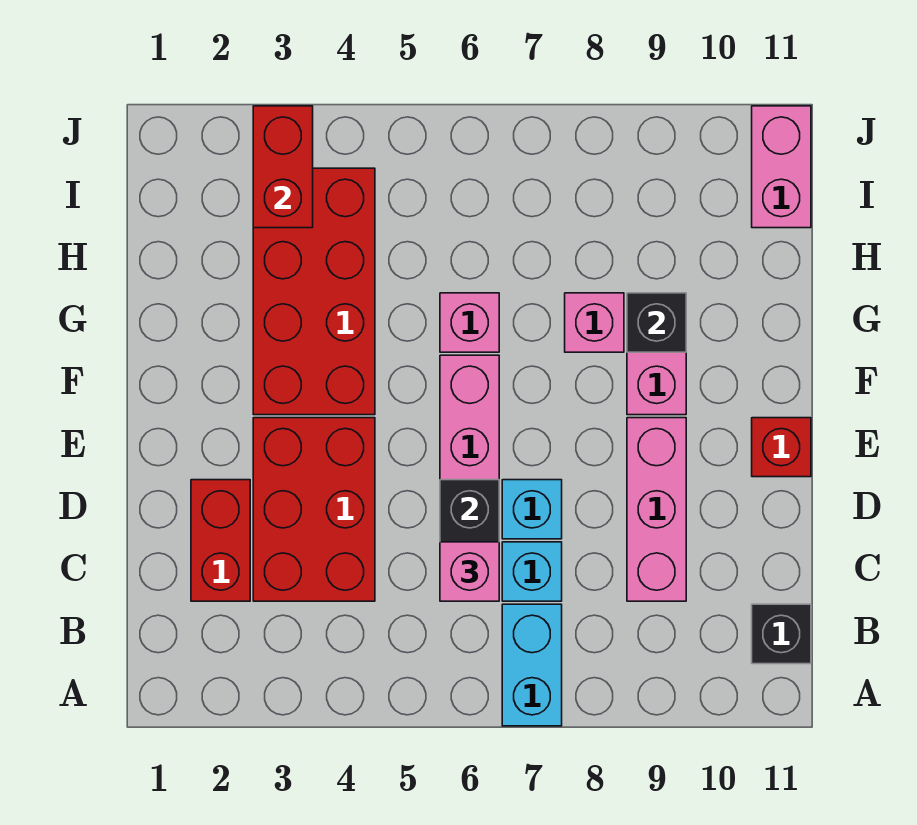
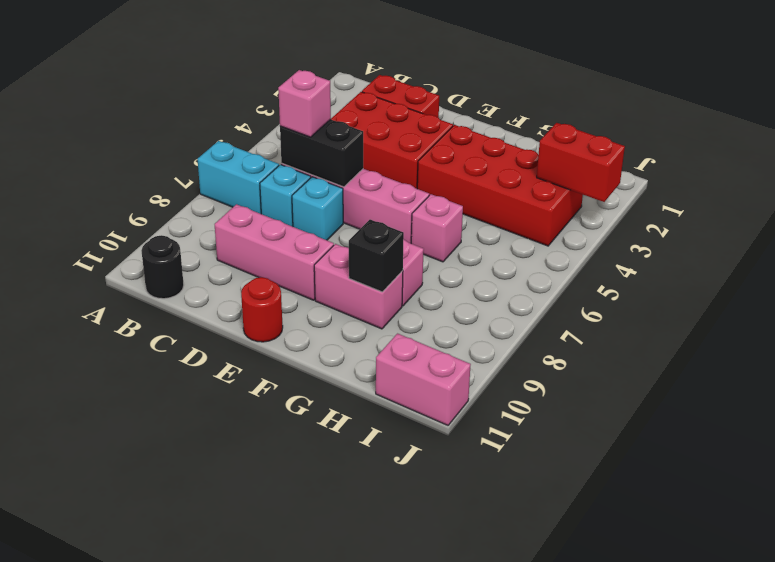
black brick B11 level 1 -> black round brick B11 level 1
red brick E11 level 1 -> red round brick E11 level 1

